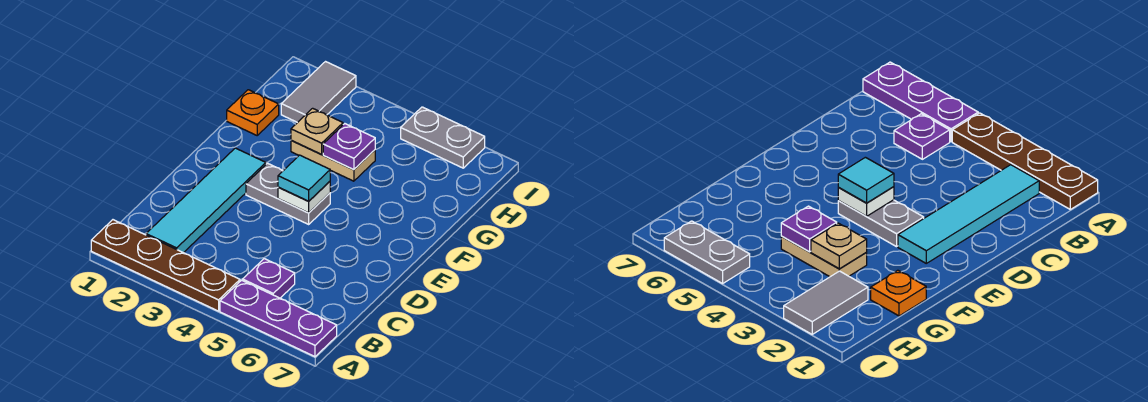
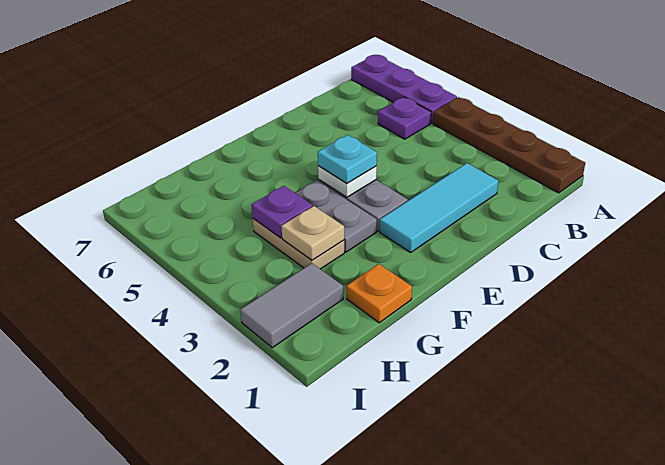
cyan tile B2:E2 level 1 -> cyan tile C2:E2 level 1
cyan tile E4 level 3 -> cyan plate E4 level 3
grey plate I5:I6 level 1 -> grey plate F3:F4 level 1

